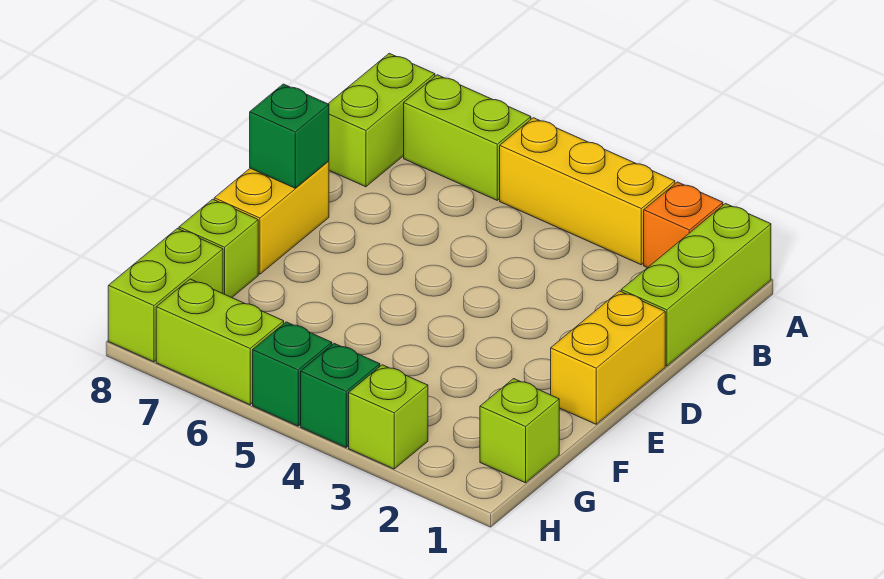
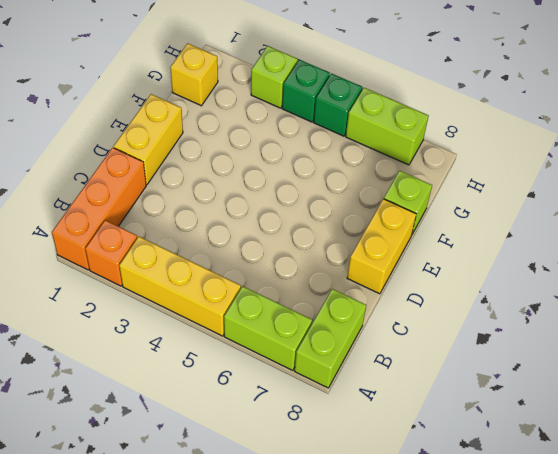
lime brick A1:C1 level 1 -> orange brick A1:C1 level 1
green brick D8 level 2 -> none
lime brick G1 level 1 -> yellow brick G1 level 1
lime brick G8:H8 level 1 -> none

